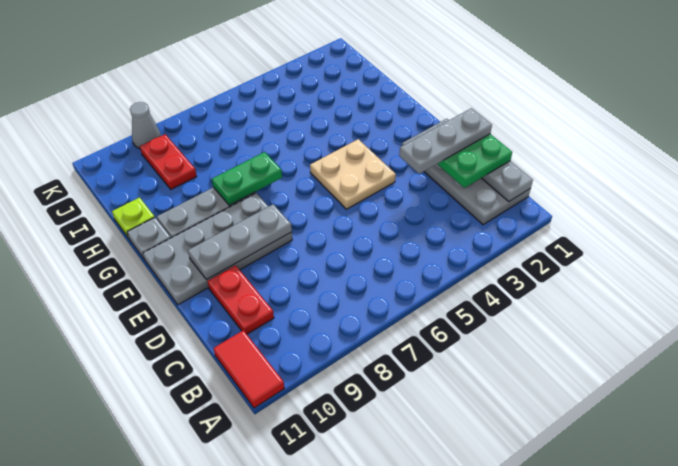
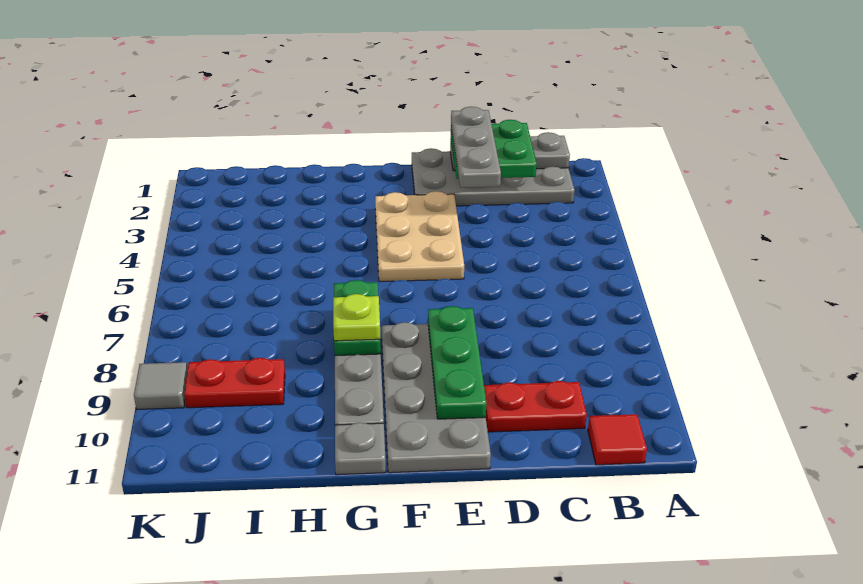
red tile A11:B11 level 1 -> red tile B11 level 1
tan plate E4:F5 level 1 -> tan plate E3:F5 level 1
grey plate E8:E10 level 2 -> green plate E8:E10 level 2
lime plate H11 level 1 -> lime plate G8 level 3
grey cone K9 level 1 -> grey tile K9 level 1

